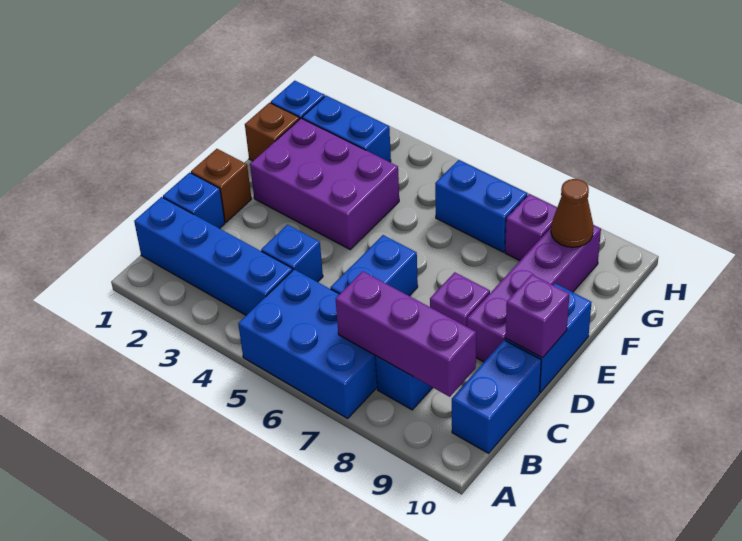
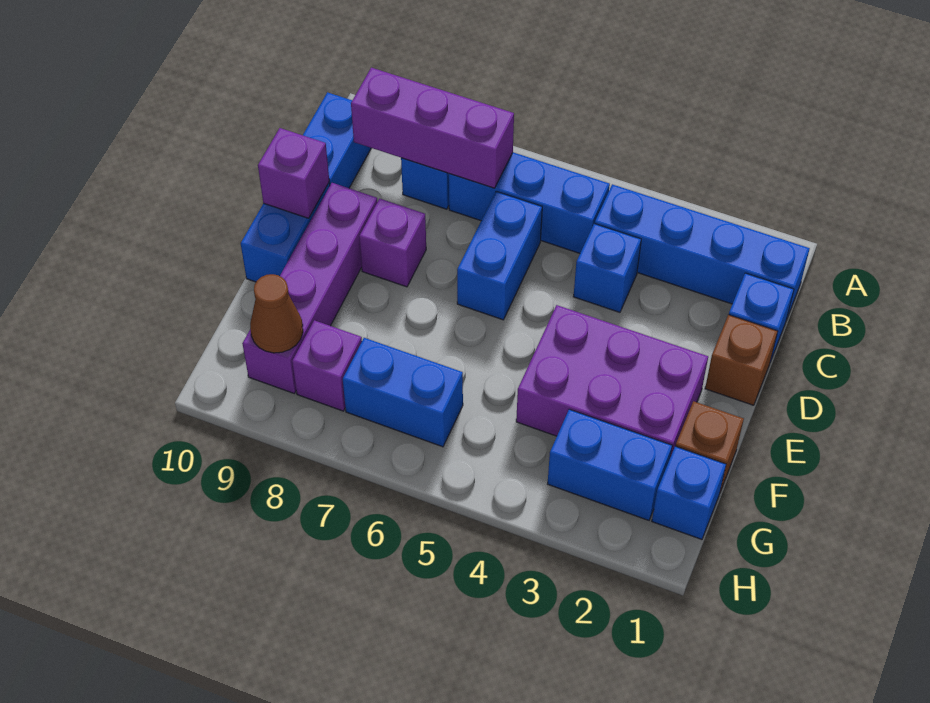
blue brick A5:B7 level 1 -> blue brick B5:B7 level 1

